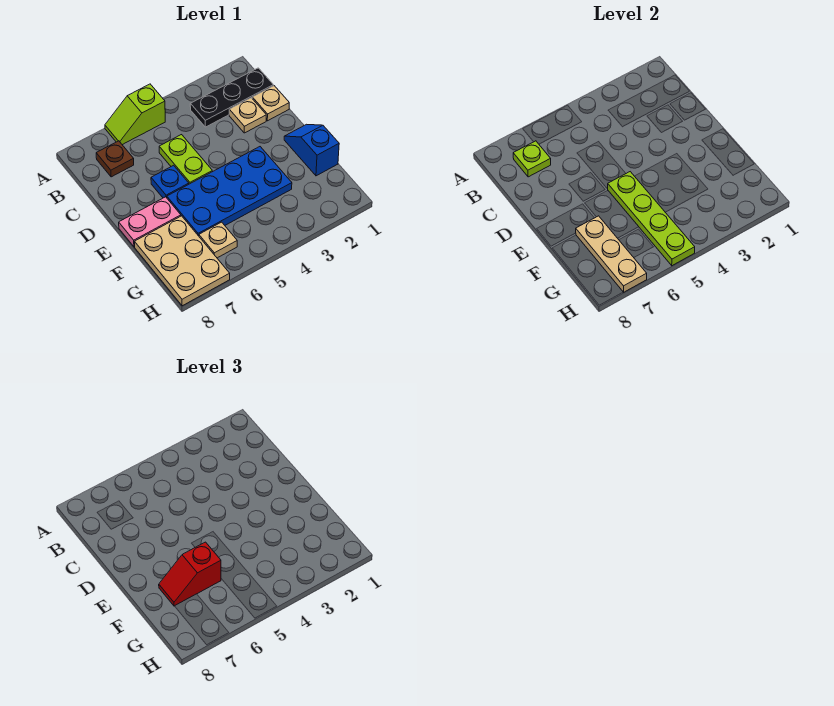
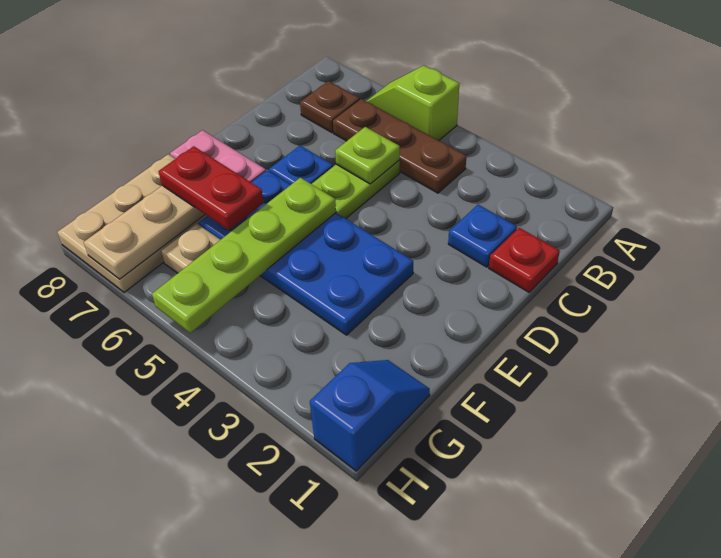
black plate B1:B3 level 1 -> none
none -> brown plate B4:B6 level 1
lime plate B7 level 2 -> lime plate C5 level 2
tan plate C1 level 1 -> red plate C1 level 1
tan plate C2 level 1 -> blue plate C2 level 1
blue slope E1:F1 level 1 top F -> blue slope G1:H1 level 1 top H
red slope F6:F7 level 3 top 6 -> red plate F6:F7 level 3

